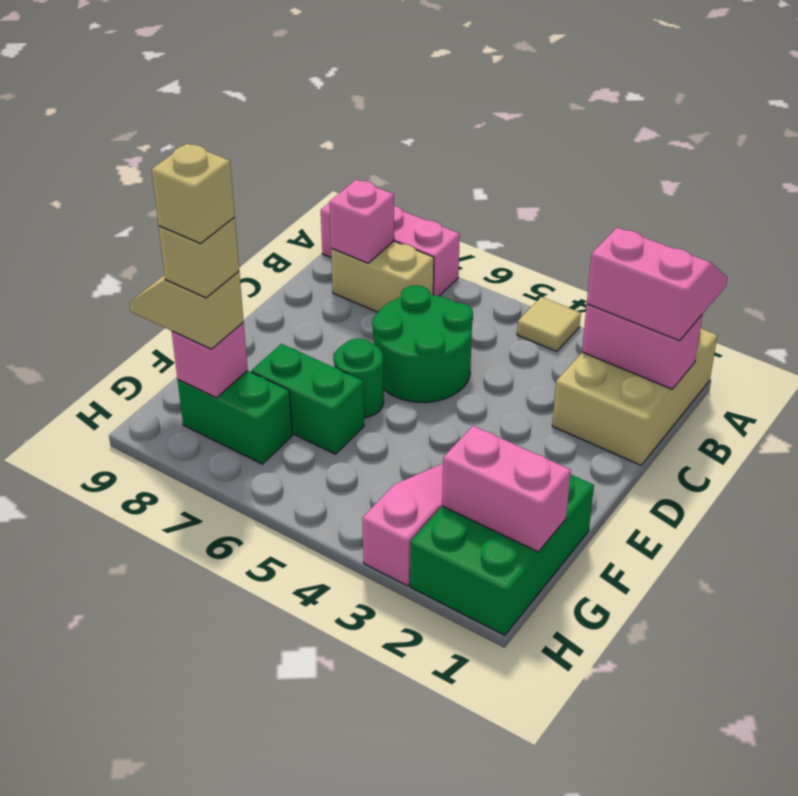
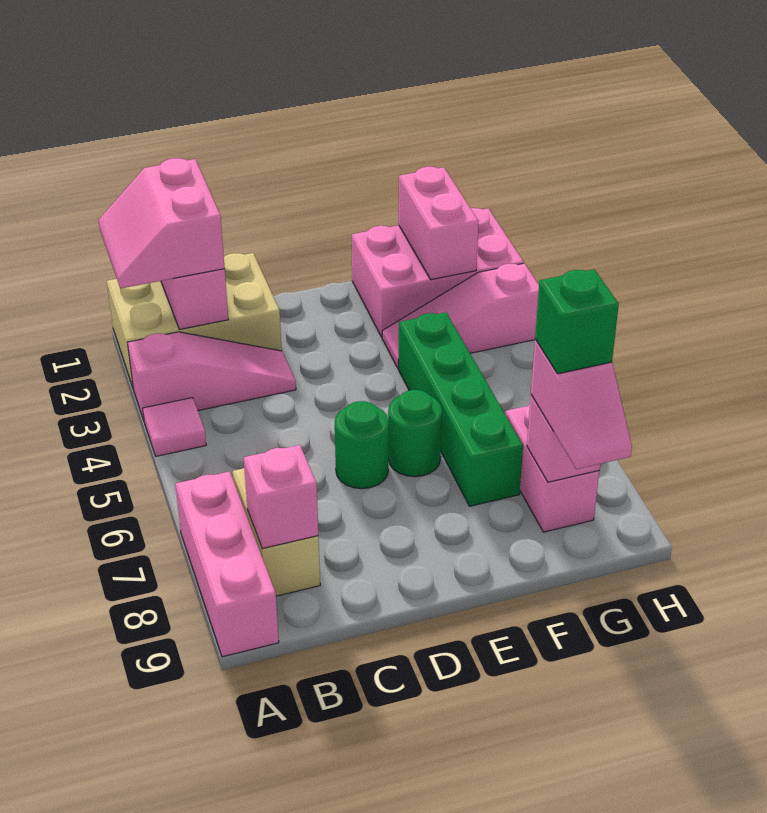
none -> pink slope A3:C3 level 1 top A
tan tile A4 level 1 -> pink tile A4 level 1
green round brick C5:D6 level 1 -> green round brick D6 level 1
green brick F1:H2 level 1 -> pink brick F1:H2 level 1
green brick F6:F7 level 1 -> green brick F4:F7 level 1
green brick G7:G8 level 1 -> pink brick G7:G8 level 1
tan slope G8:G9 level 3 top 8 -> pink slope G8:G9 level 3 top 8
tan brick G8 level 4 -> green brick G8 level 4
tan brick G8 level 5 -> none

